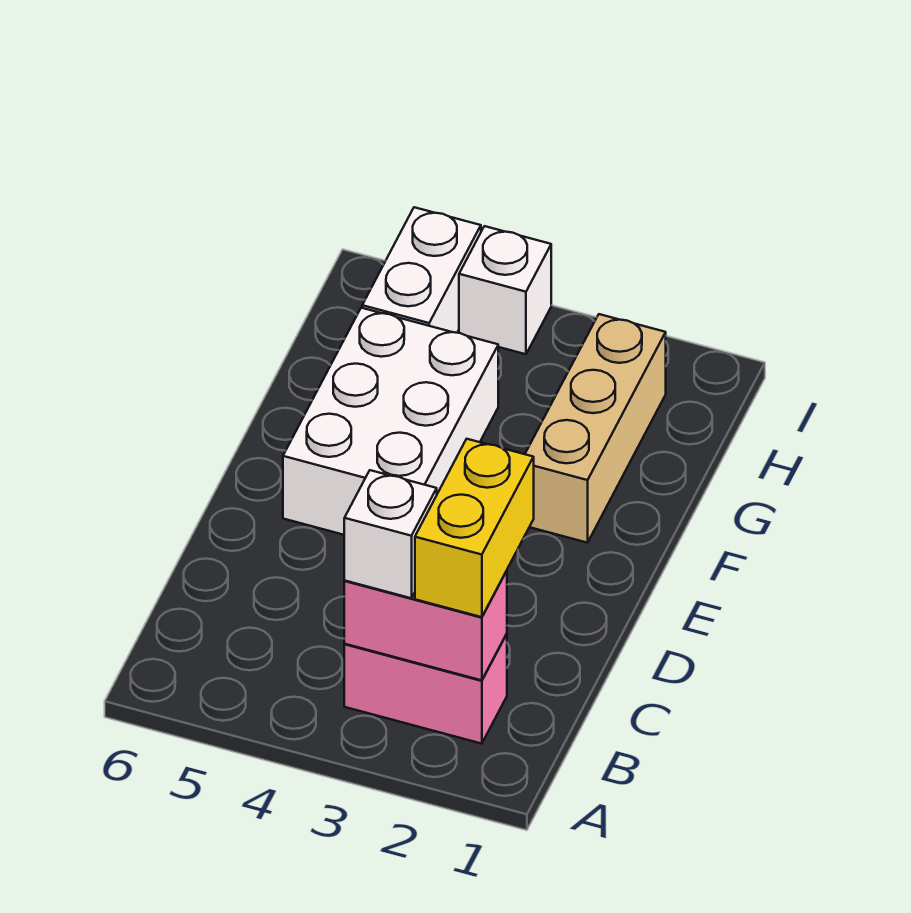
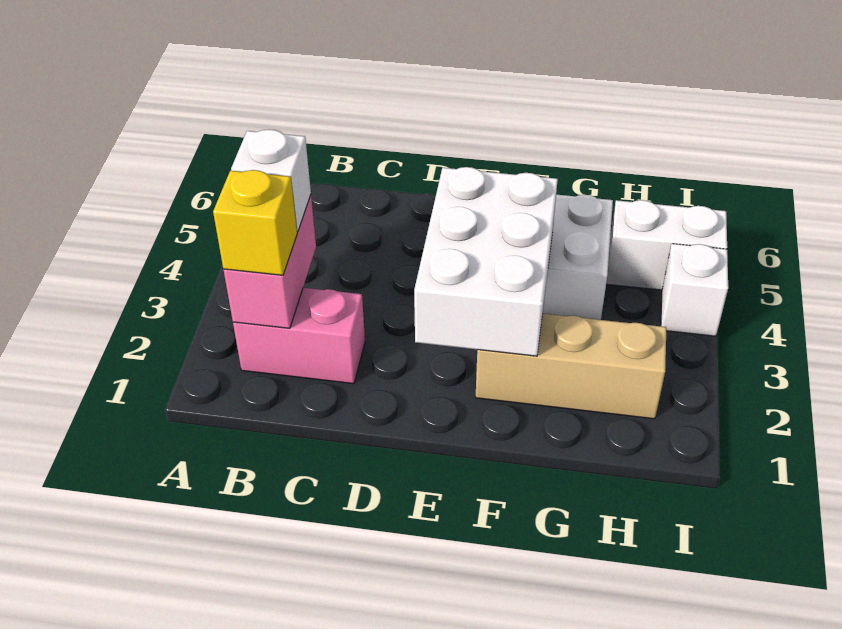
pink brick B2:B3 level 1 -> pink brick B2:C2 level 1
yellow brick B2:C2 level 3 -> yellow brick B2 level 3
none -> white brick E2:F4 level 2

